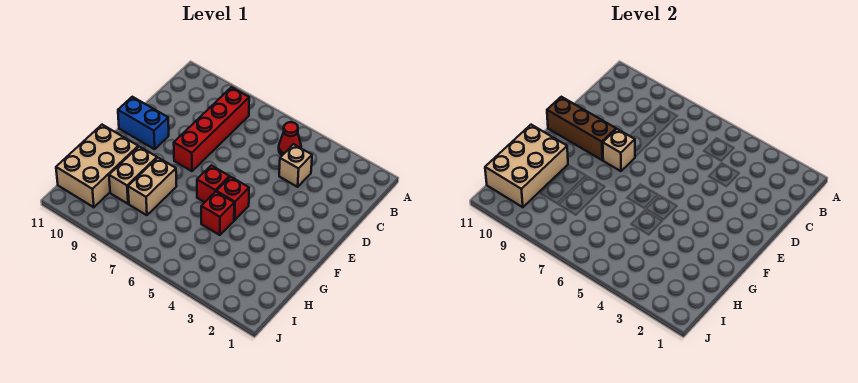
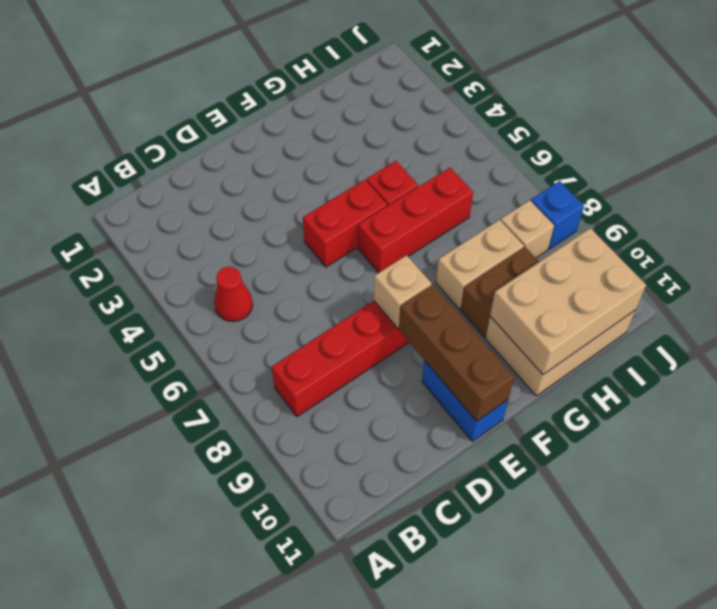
tan brick C4 level 1 -> tan brick I8 level 1
red brick F5 level 1 -> red brick E5:F5 level 1
red brick F6 level 1 -> red brick F6:H6 level 1
tan brick G9:H9 level 1 -> brown brick G9:H9 level 1
none -> blue brick J8 level 1

